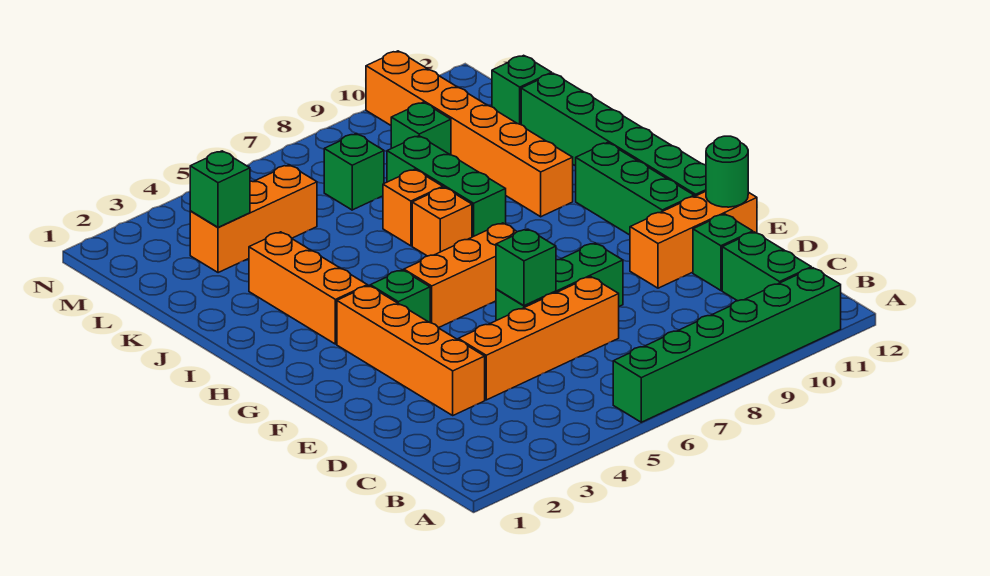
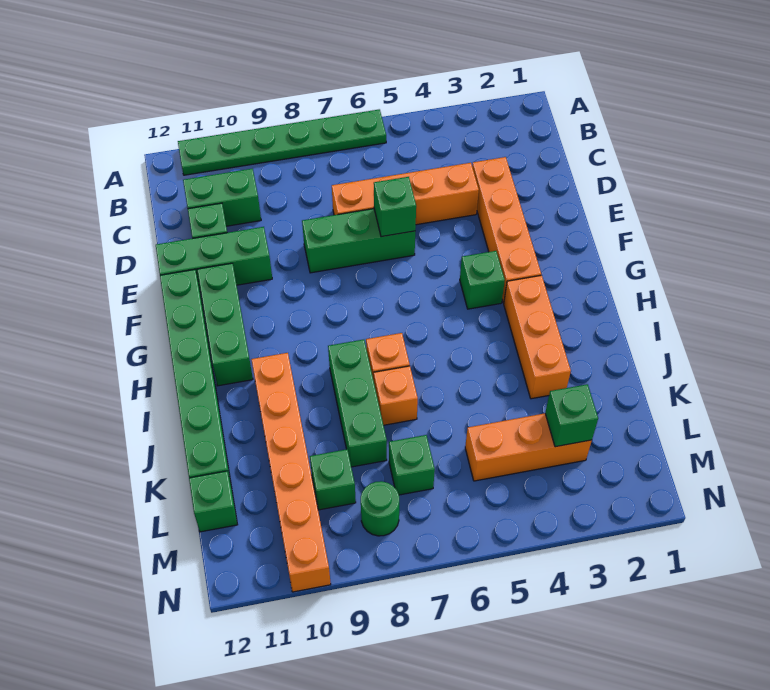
green brick A6:A11 level 1 -> green plate A6:A11 level 1
green brick B11:C11 level 1 -> green brick C10:C11 level 1
orange brick E10:E12 level 1 -> green brick E10:E12 level 1
green round brick E12 level 2 -> green round brick M8 level 1
orange brick G5:G7 level 1 -> none

